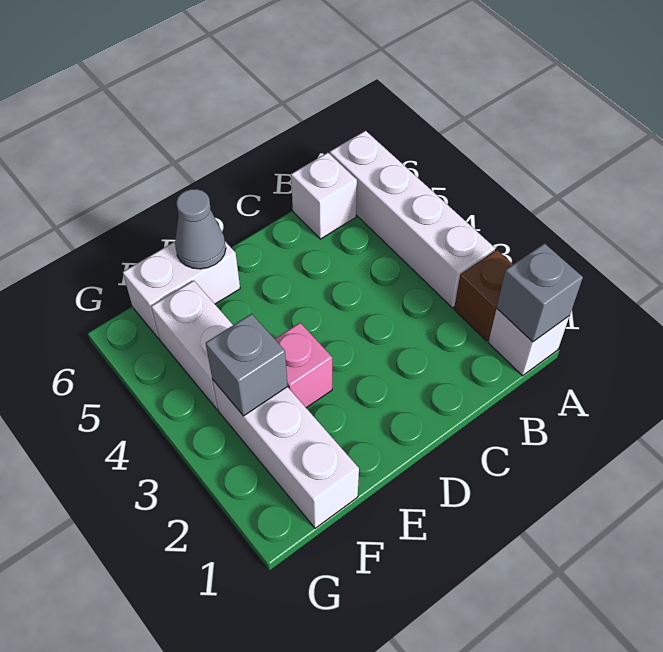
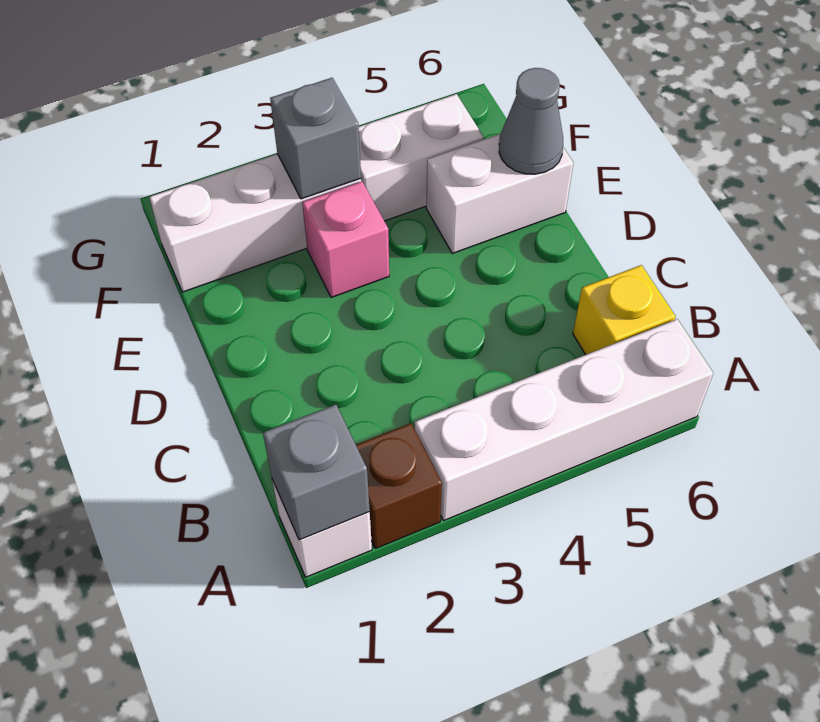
white brick B6 level 1 -> yellow brick B6 level 1
white brick E6:F6 level 1 -> white brick E5:E6 level 1

